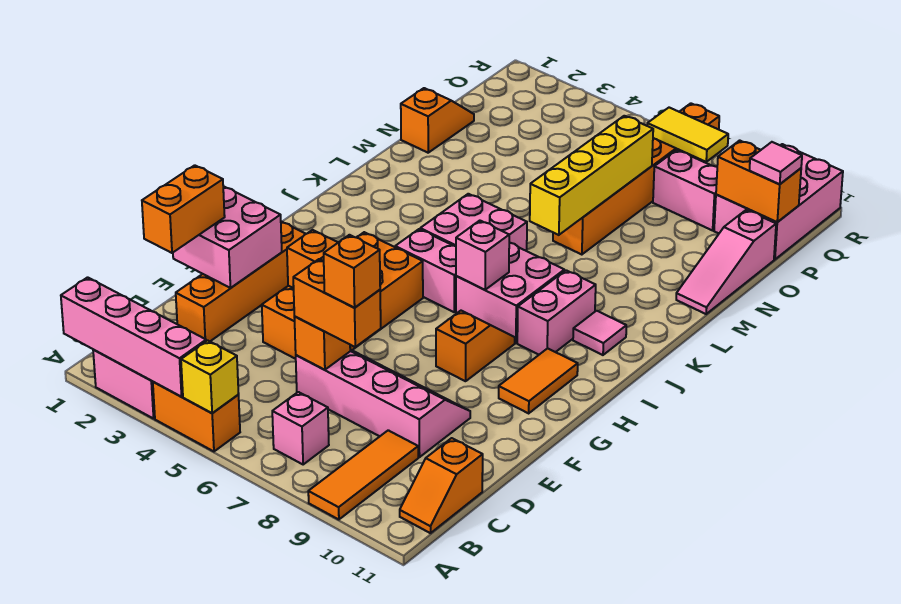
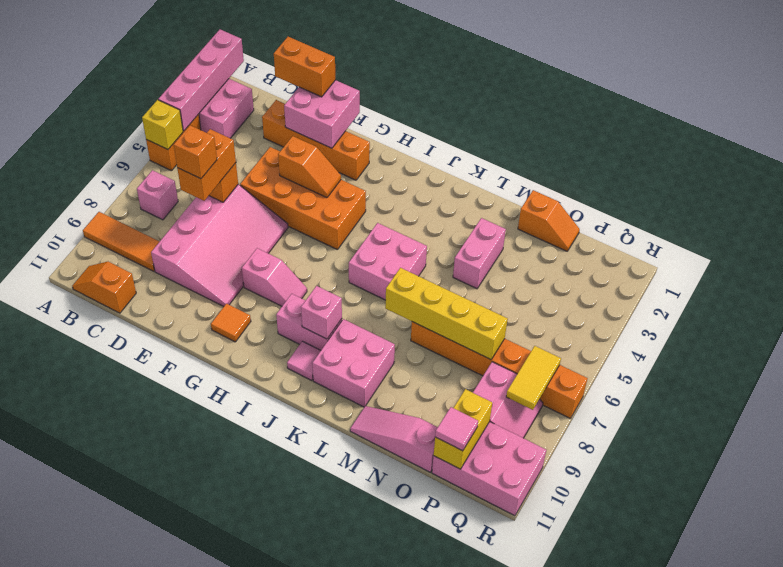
pink slope D6:E9 level 1 top D -> pink slope D6:F9 level 1 top D
orange slope G8:H8 level 1 top G -> pink slope G8:H8 level 1 top G
orange tile G10:H10 level 1 -> orange tile G10 level 1
pink brick I5:I6 level 1 -> pink brick M3:M4 level 1
pink brick I7:J8 level 1 -> pink brick K9:L10 level 1
pink brick I7 level 2 -> pink brick J9 level 2
orange brick P10:P11 level 2 -> yellow brick P10:P11 level 2

